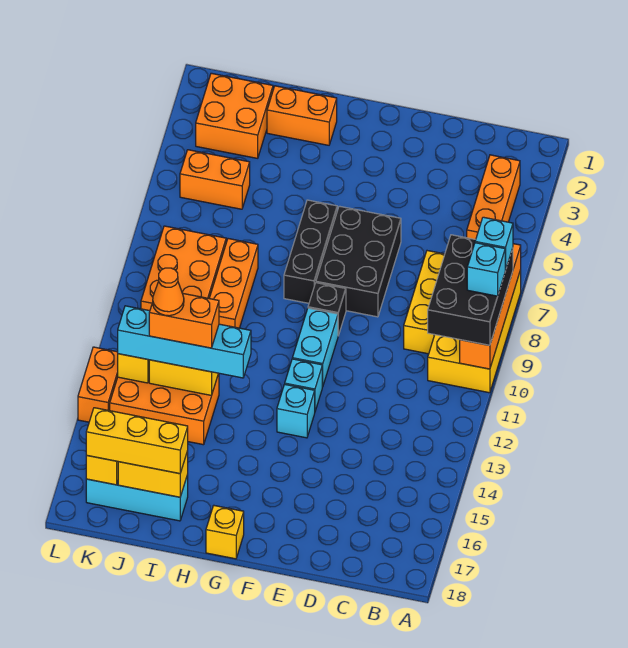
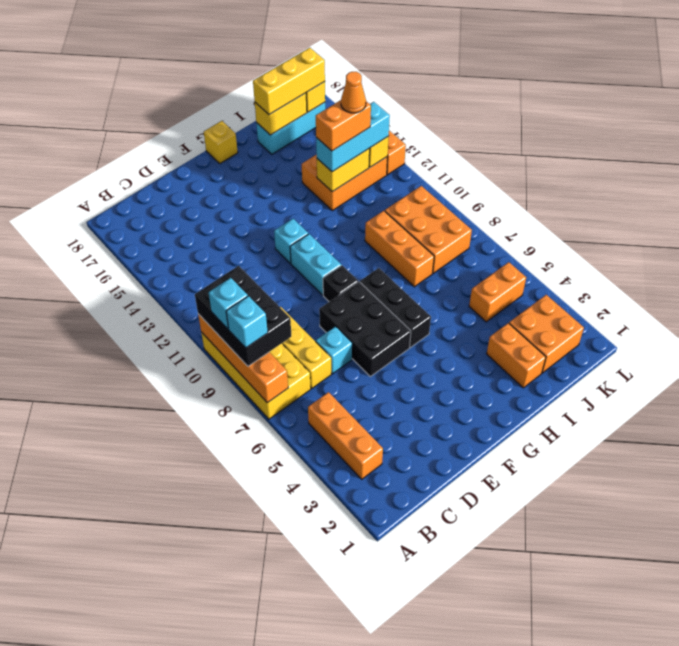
cyan brick F13 level 1 -> cyan brick D7 level 1
orange brick H2:I2 level 1 -> orange brick I2:I3 level 1
cyan brick H13:K13 level 3 -> cyan brick I13:K13 level 3

